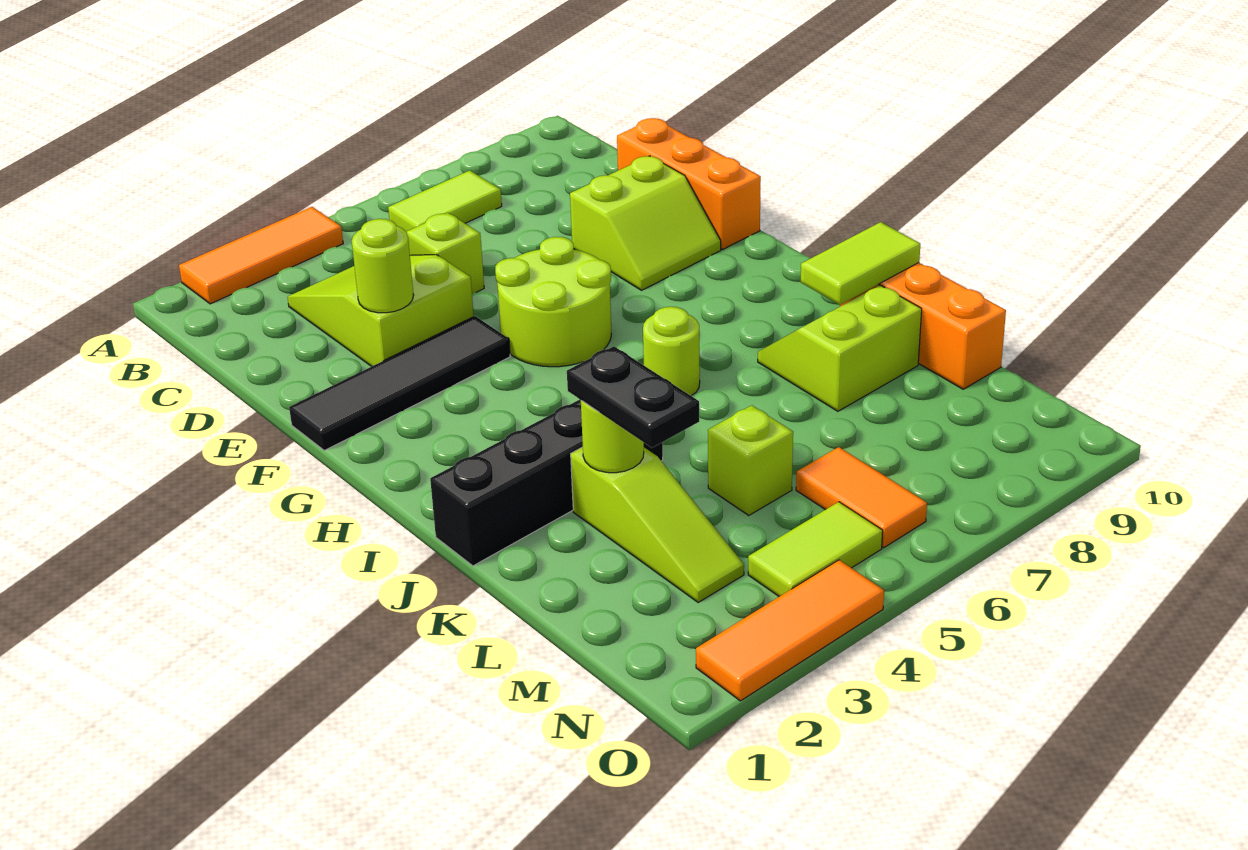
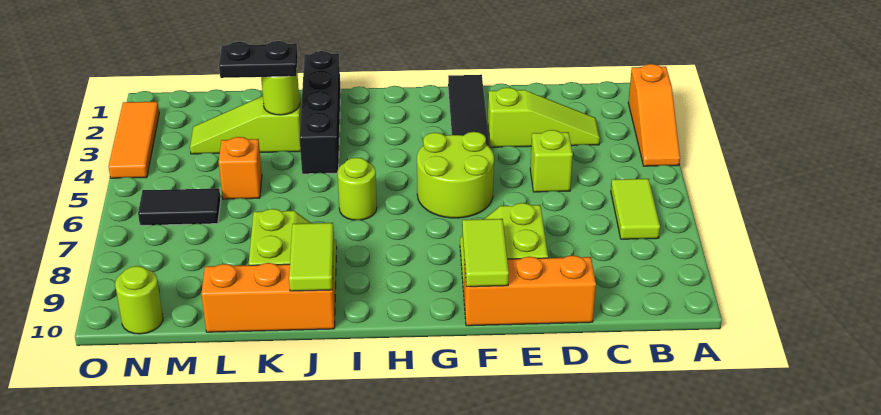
orange tile A2:A4 level 1 -> orange slope A2:A4 level 1 top 2
lime slope C3:E4 level 1 top E -> lime slope C3:E3 level 1 top E
lime round brick E3 level 2 -> lime round brick N10 level 1
lime brick L5 level 1 -> orange brick L5 level 1
orange tile M6:N6 level 1 -> black tile M6:N6 level 1
lime tile N4:N5 level 1 -> lime tile F9:F10 level 2

